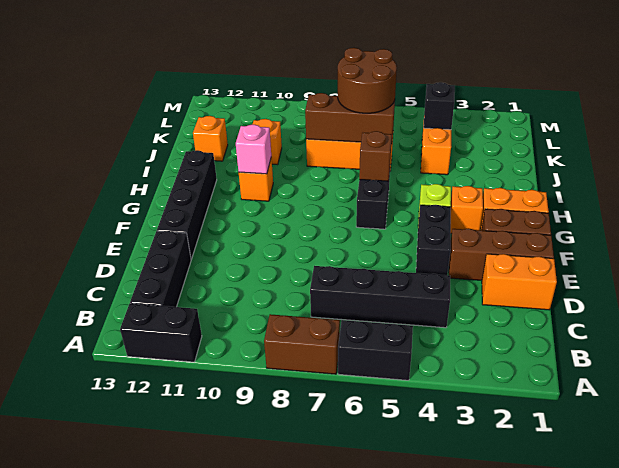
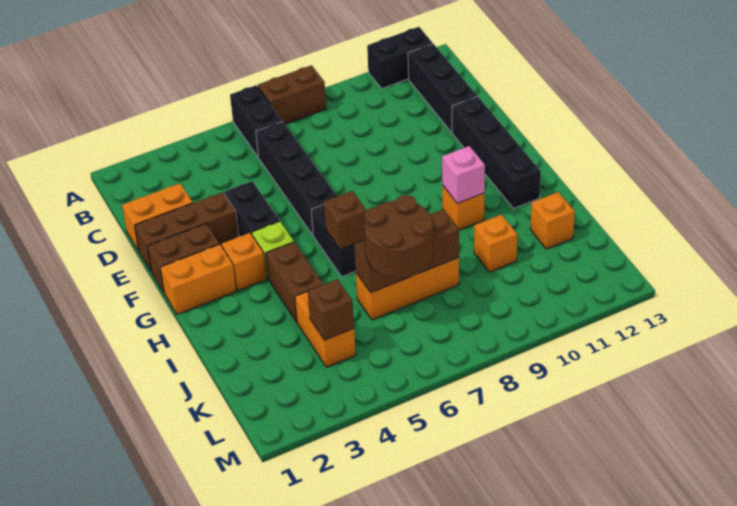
black brick A5:A6 level 1 -> black brick A6:B6 level 1
black brick C4:C7 level 1 -> black brick C6:F6 level 1
none -> brown brick H4:I4 level 1
black brick K4 level 2 -> brown brick K4 level 2

